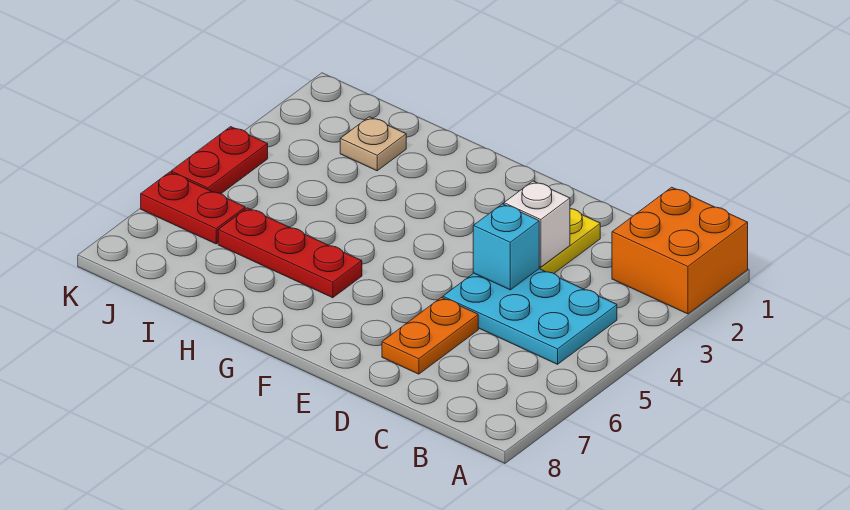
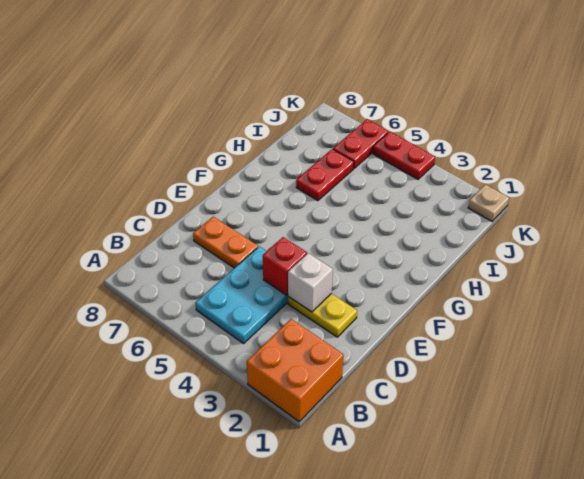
cyan brick D4 level 2 -> red brick D4 level 2
red plate G6:I6 level 1 -> red plate H6:I6 level 1
tan plate I2 level 1 -> tan plate K1 level 1

